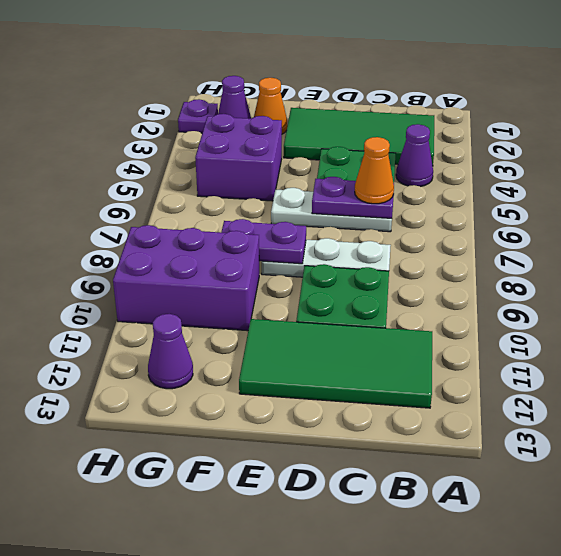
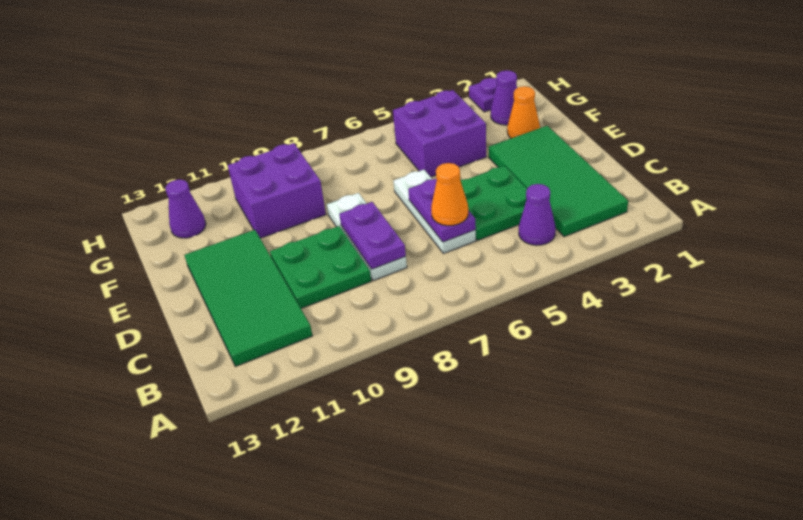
purple plate E8:F8 level 2 -> purple plate C8:D8 level 2
purple brick F9:H10 level 1 -> purple brick F9:G10 level 1

